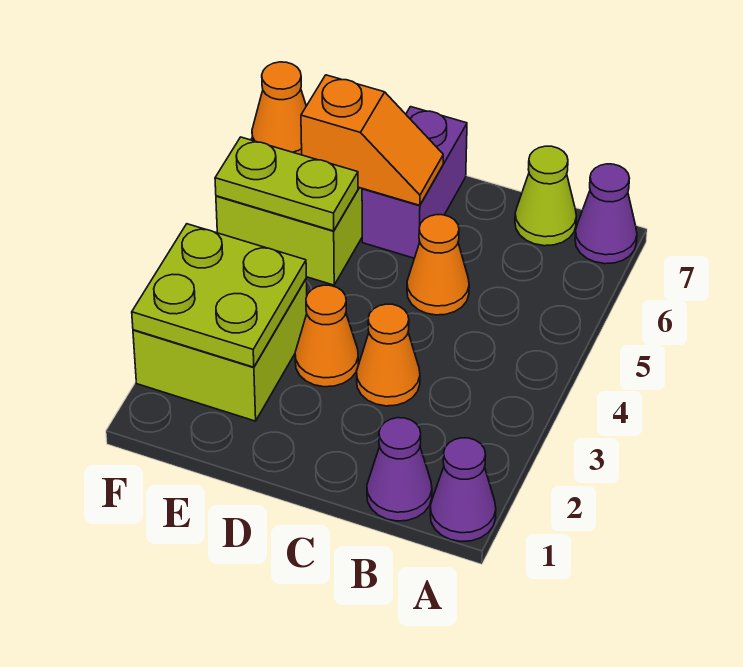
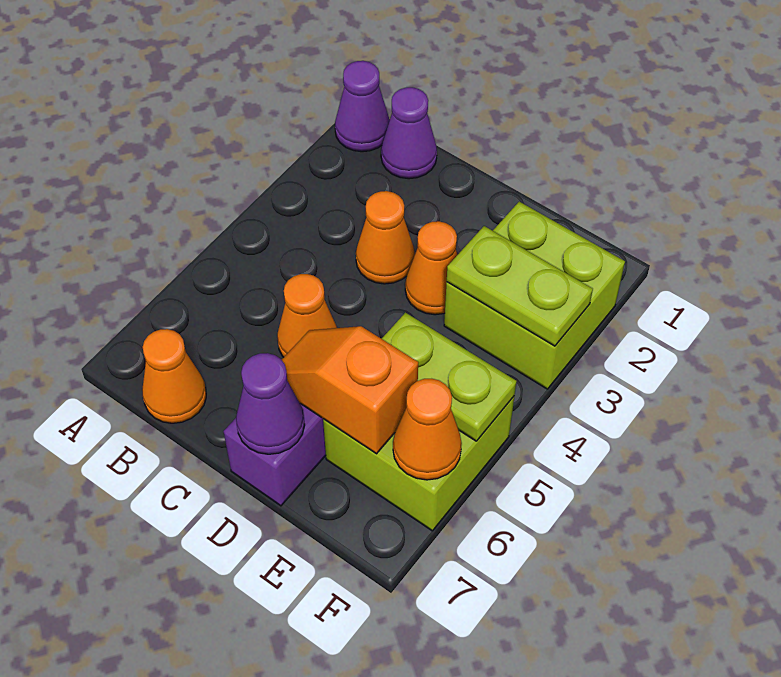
purple cone A7 level 1 -> purple cone D7 level 2
lime cone B7 level 1 -> orange cone B7 level 1
lime plate E2:F3 level 2 -> lime plate E3:F3 level 2

